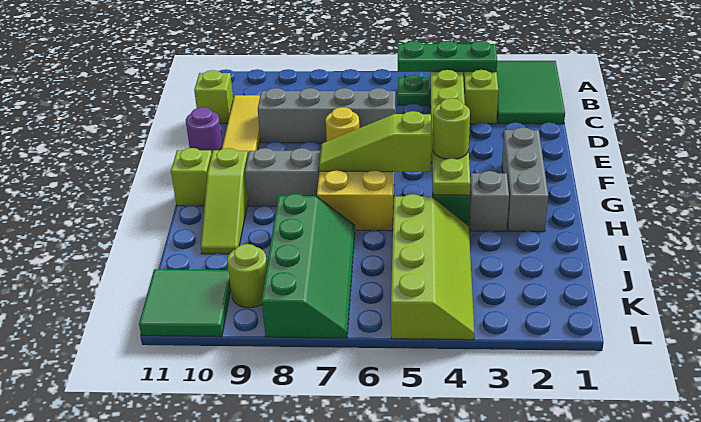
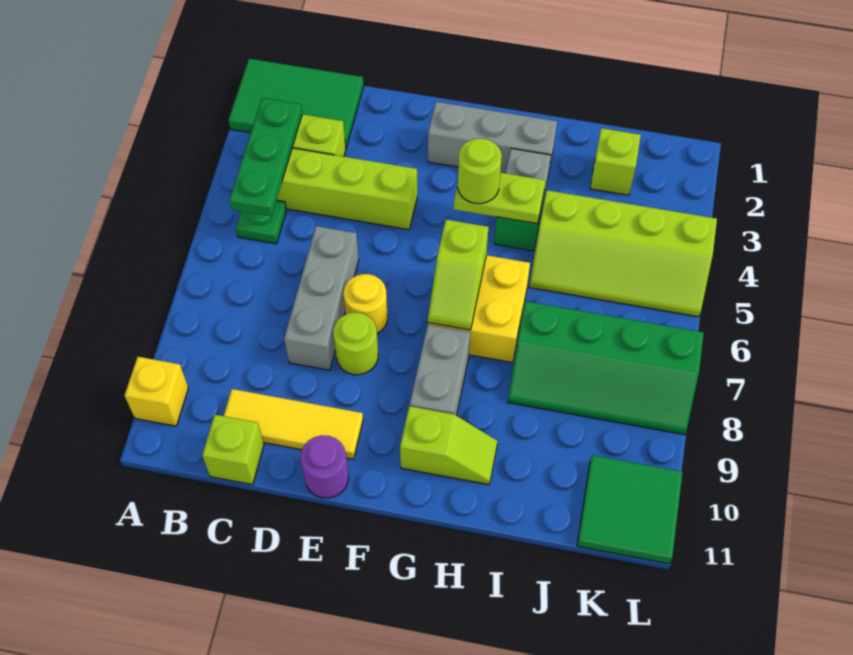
none -> yellow brick A10 level 1
grey brick D6:D9 level 1 -> grey brick D6:D8 level 1
lime slope G5:G7 level 2 top 5 -> lime slope G6:G7 level 2 top 6
lime slope G10:I10 level 1 top G -> lime slope G10:H10 level 1 top G
lime brick G11 level 1 -> lime brick J2 level 1
lime slope I4:L5 level 1 top 5 -> lime slope I4:L5 level 1 top 4
green slope I7:L8 level 1 top 8 -> green slope I7:L8 level 1 top 7
lime round brick K9 level 1 -> lime round brick E8 level 1

